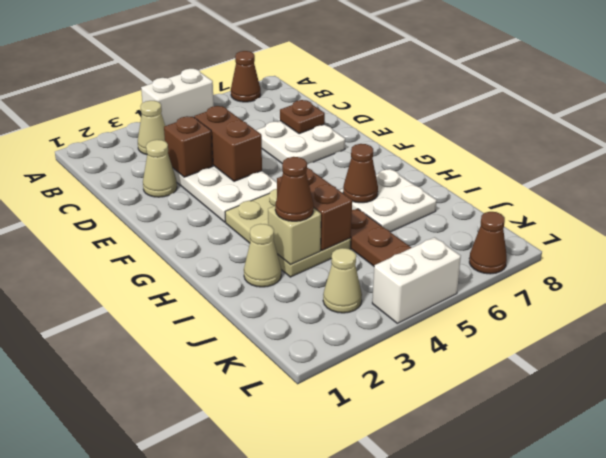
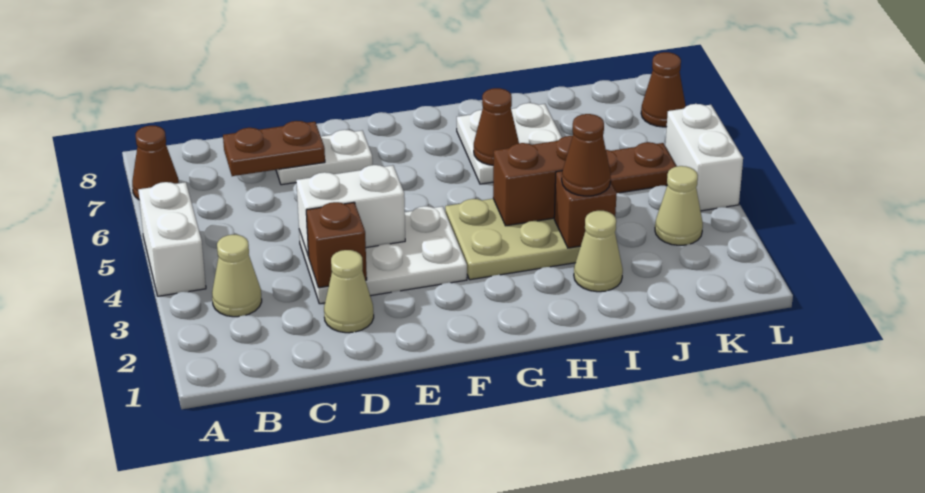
brown brick D4:E4 level 2 -> white brick D4:E4 level 2
white plate D6:E7 level 1 -> white plate D7:E7 level 1
brown plate D7 level 2 -> brown plate C7:D7 level 2
tan brick I3 level 2 -> brown brick I3 level 2

